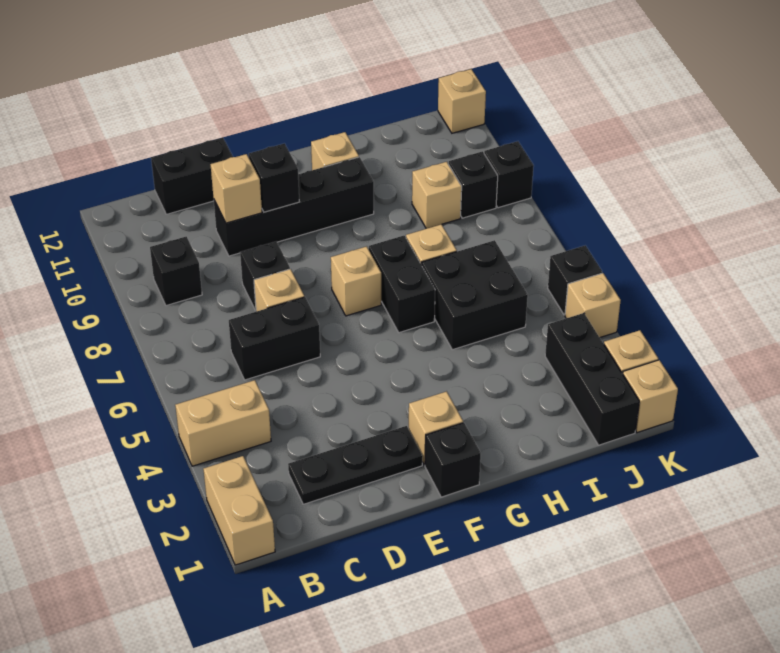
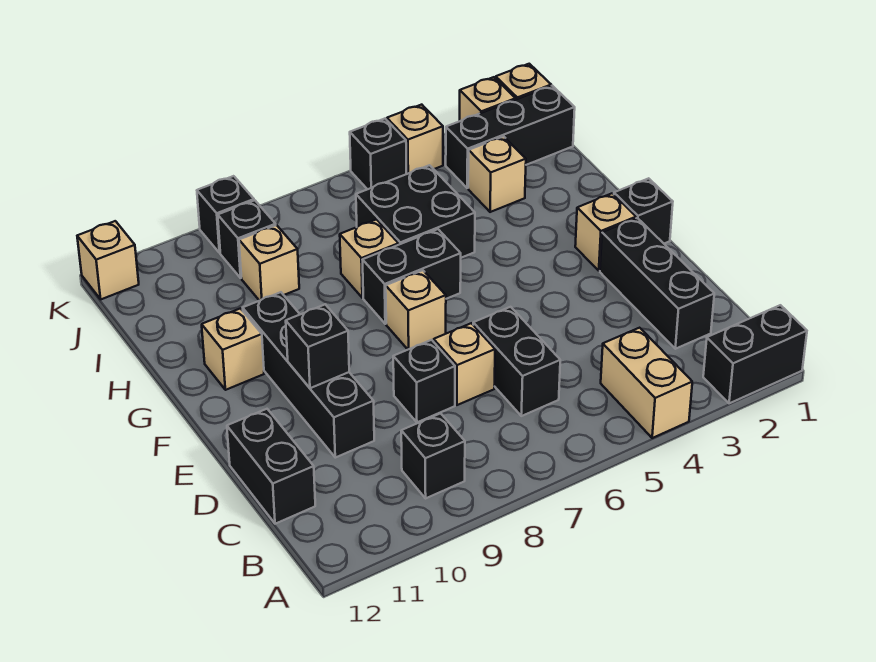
tan brick A1:A2 level 1 -> black brick A1:A2 level 1
black plate C2:E2 level 1 -> black brick C2:E2 level 1
tan brick D10 level 2 -> tan brick I3 level 1

